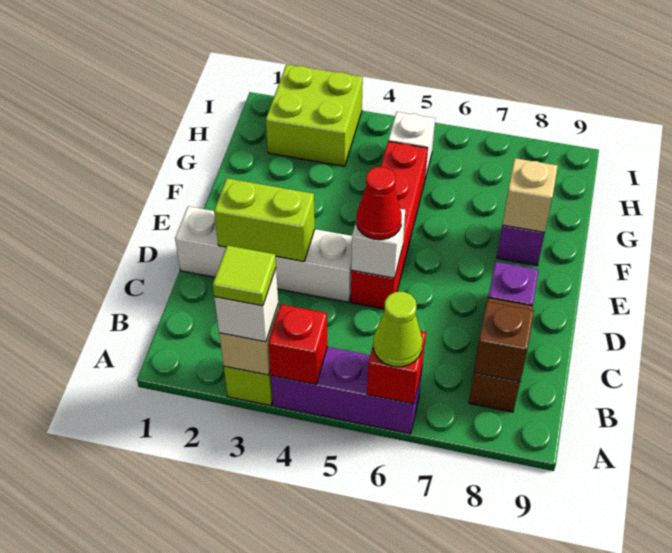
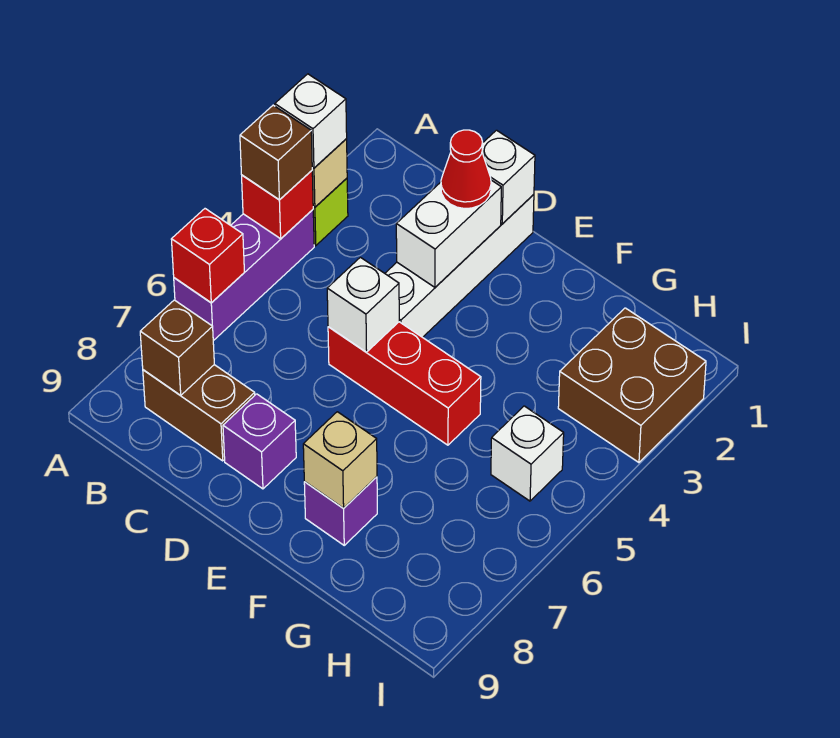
lime tile A3 level 4 -> none
none -> brown brick A4 level 3
lime cone A6 level 3 -> none
none -> white brick D1 level 2
lime brick D2:D3 level 2 -> white brick D2:D3 level 2
red brick D5:G5 level 1 -> red brick D5:F5 level 1
red cone D5 level 3 -> red cone D2 level 3
lime brick H2:I3 level 1 -> brown brick H2:I3 level 1

